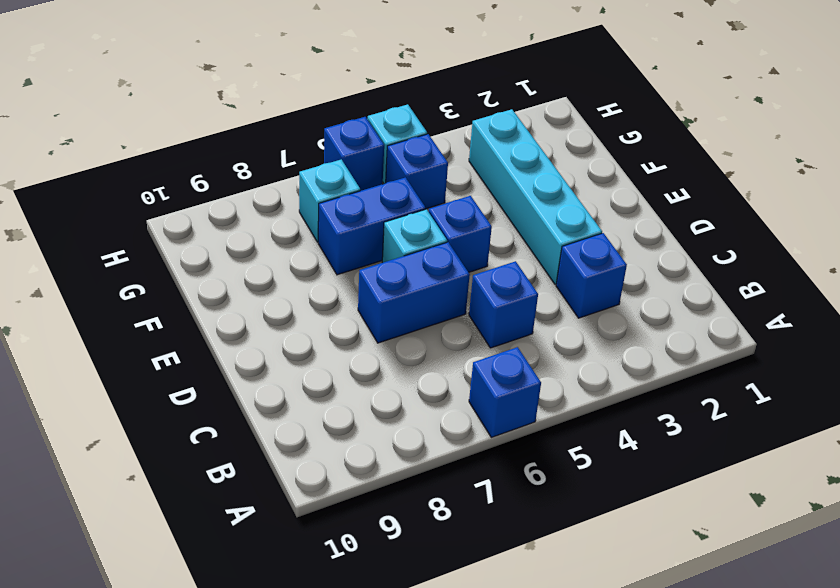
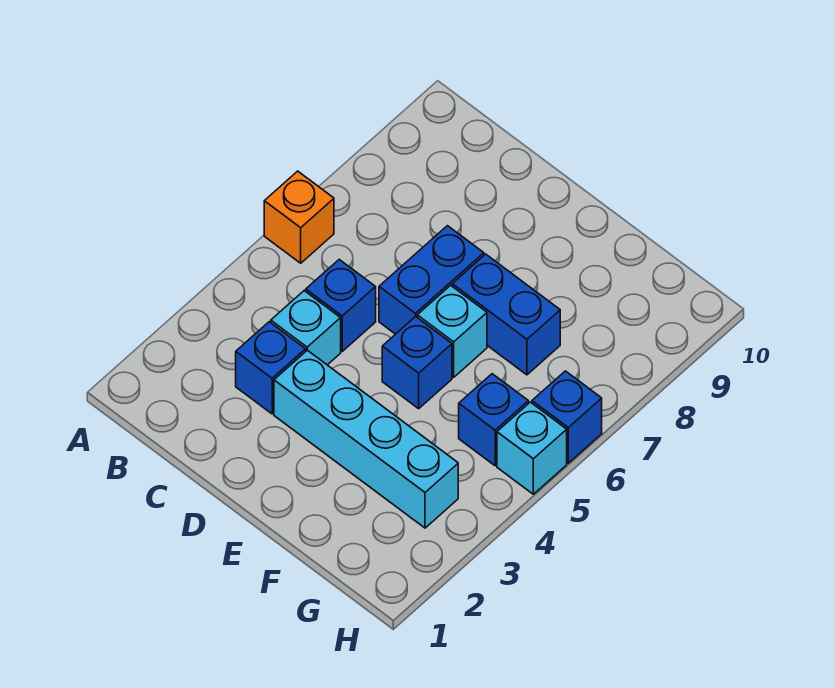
blue brick A6 level 1 -> orange brick A6 level 1
blue brick F6:F7 level 1 -> blue brick E7:F7 level 1
cyan brick G7 level 1 -> cyan brick C4 level 1

